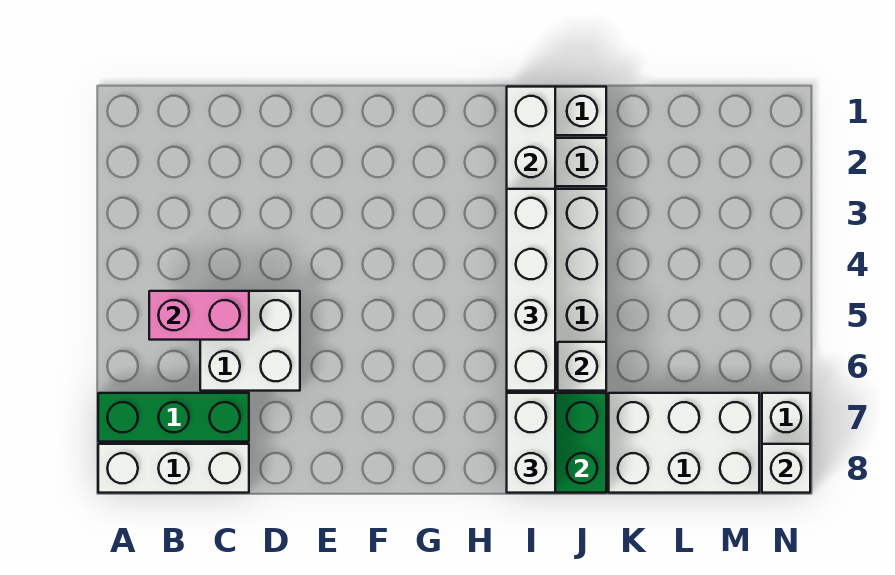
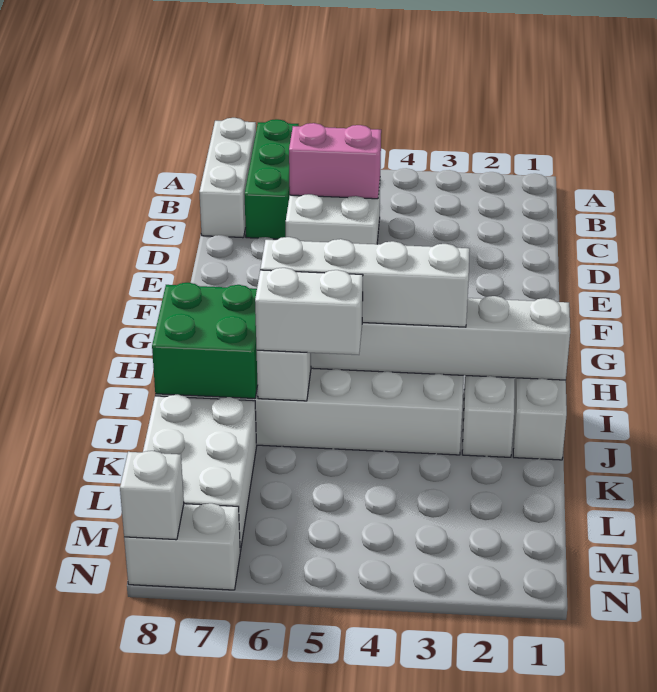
pink brick B5:C5 level 2 -> pink brick C5:C6 level 2
white brick I7:I8 level 3 -> white brick J5:J6 level 3

